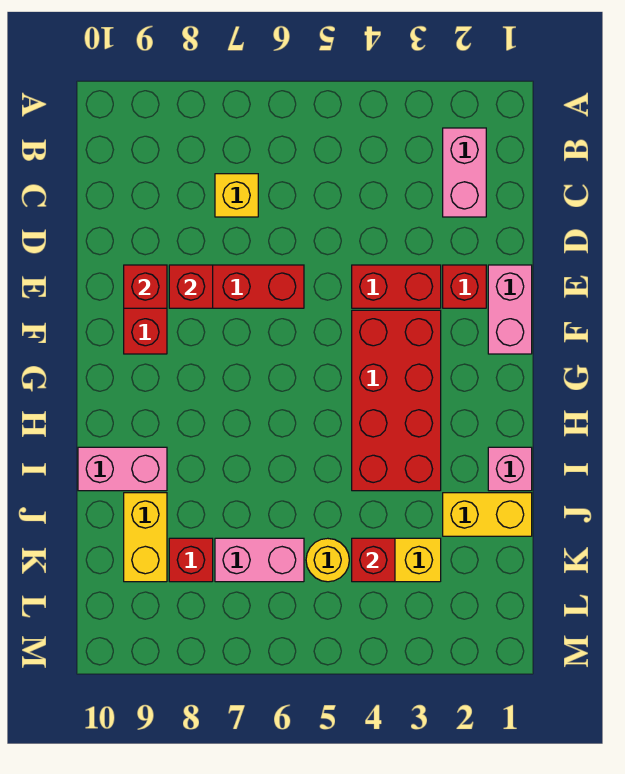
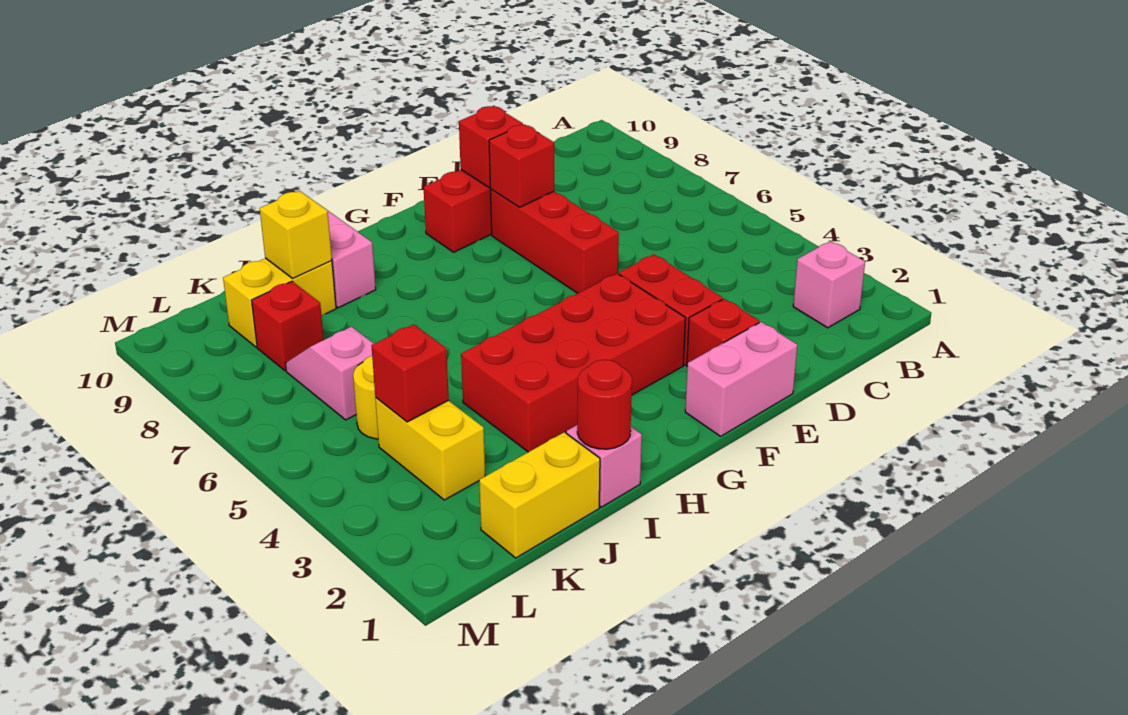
pink brick B2:C2 level 1 -> pink brick B2 level 1
yellow brick C7 level 1 -> yellow brick J9 level 2
none -> red round brick I1 level 2
yellow brick J1:J2 level 1 -> yellow brick J1:K1 level 1
pink brick K6:K7 level 1 -> pink slope K6:K7 level 1 top 6

